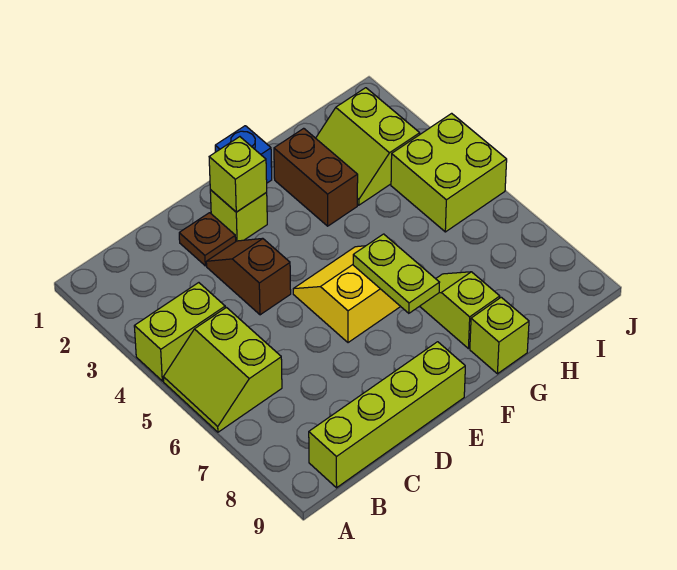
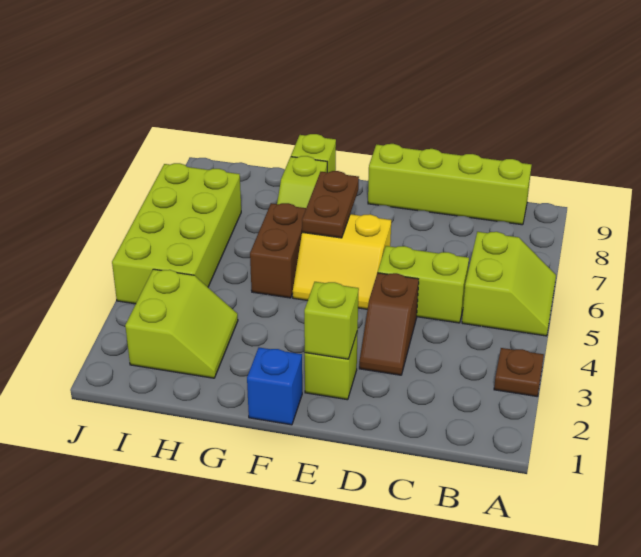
lime brick A4:B4 level 1 -> lime brick C5:D5 level 1
brown plate D2 level 1 -> brown plate A3 level 1
lime plate F6:F7 level 2 -> brown plate F6:F7 level 2
brown brick G2:G3 level 1 -> brown brick G5:G6 level 1
lime brick I4:J5 level 1 -> lime brick I4:J7 level 1

